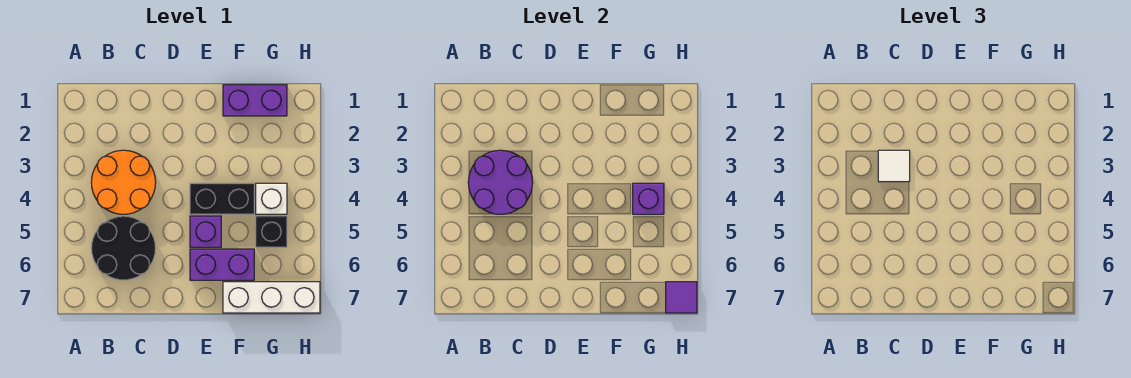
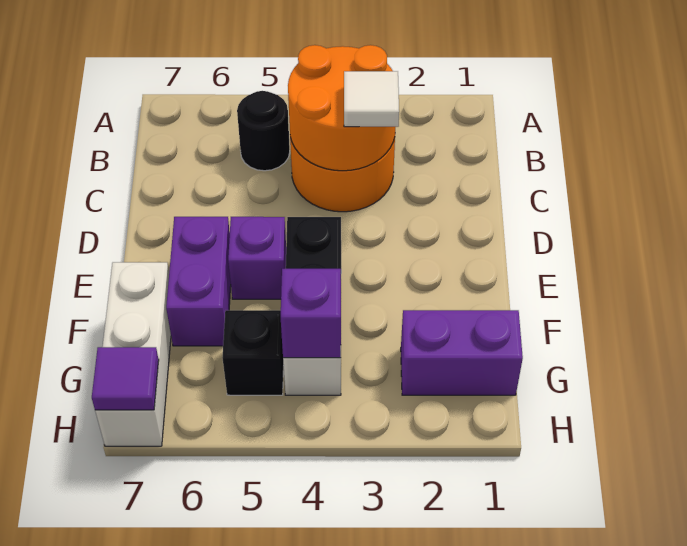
purple round brick B3:C4 level 2 -> orange round brick B3:C4 level 2
black round brick B5:C6 level 1 -> black round brick B5 level 1
purple brick F1:G1 level 1 -> purple brick G1:G2 level 1

